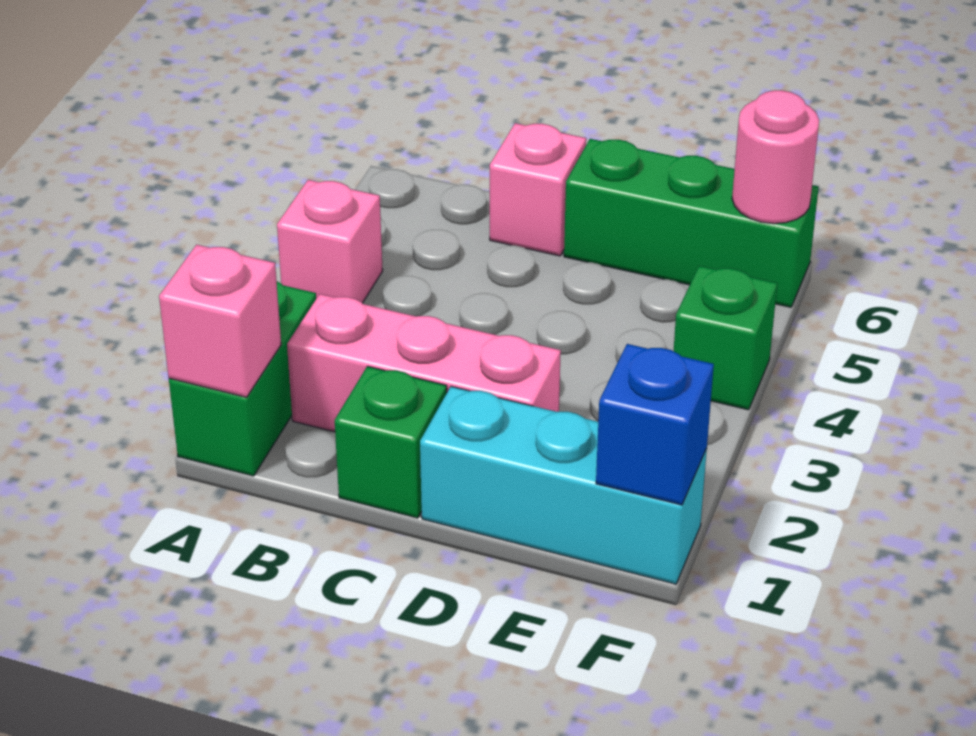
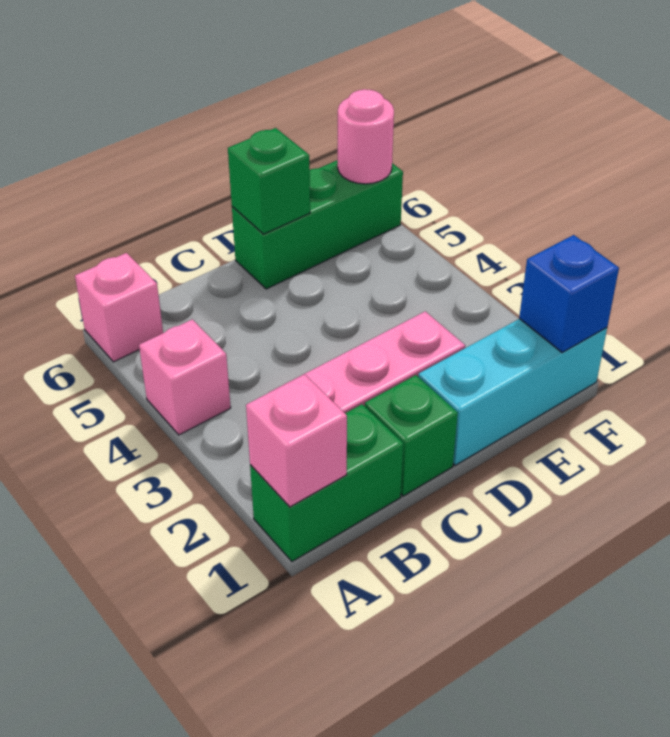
green brick A1:A2 level 1 -> green brick A1:B1 level 1
pink brick C6 level 1 -> pink brick A6 level 1
green brick F4 level 1 -> green brick D6 level 2

